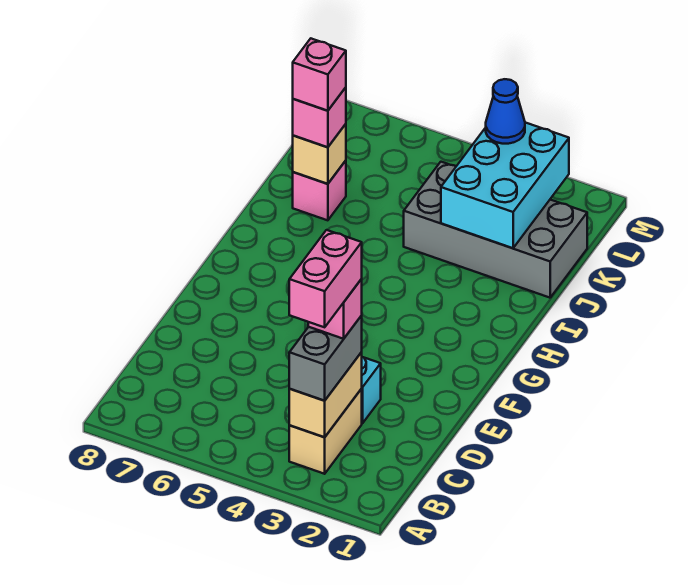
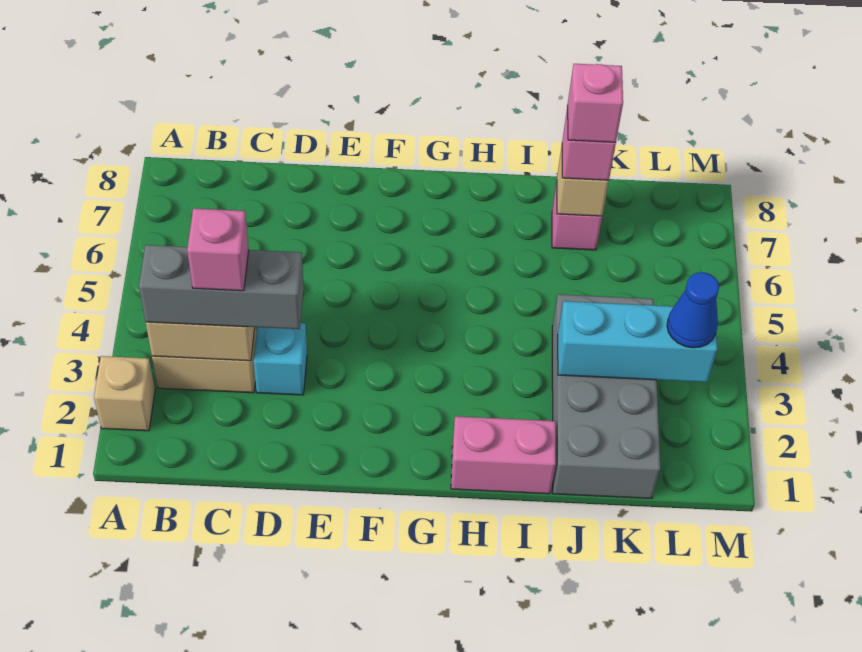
none -> tan brick A2 level 1
grey brick B3:C3 level 3 -> grey brick B3:D3 level 3
pink brick B3:C3 level 5 -> pink brick H1:I1 level 1
cyan brick J2:L3 level 2 -> cyan brick J3:L3 level 2

